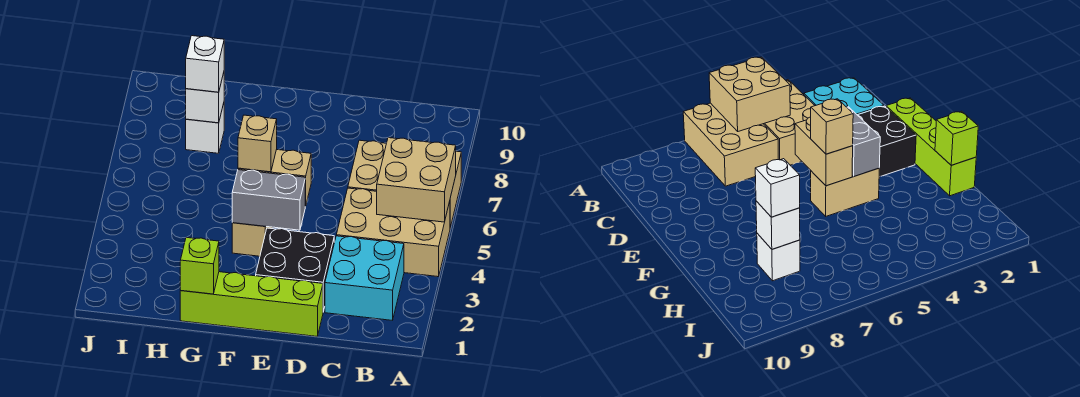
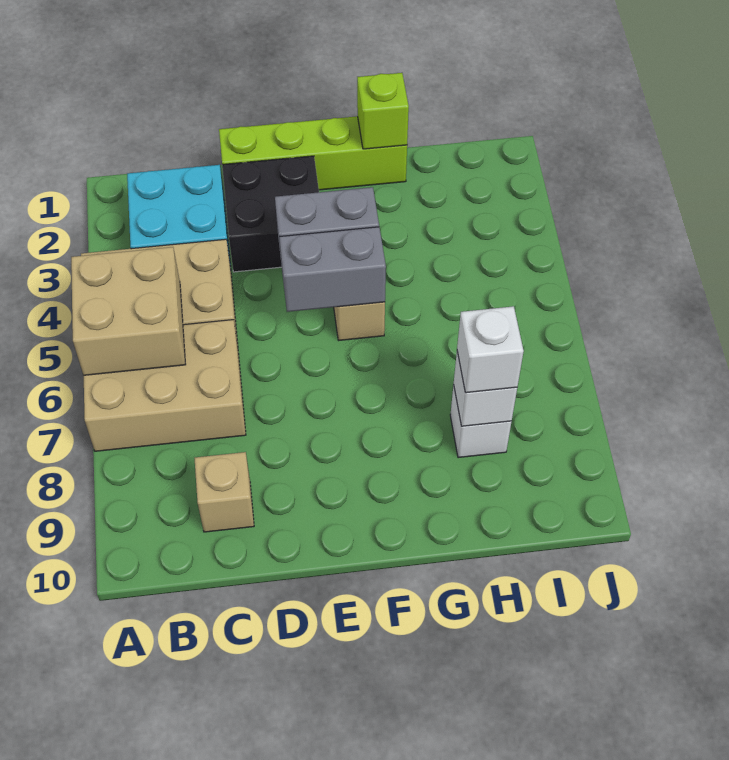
tan brick E5:F5 level 2 -> grey brick E5:F5 level 2
tan brick F5 level 3 -> tan brick C9 level 1

